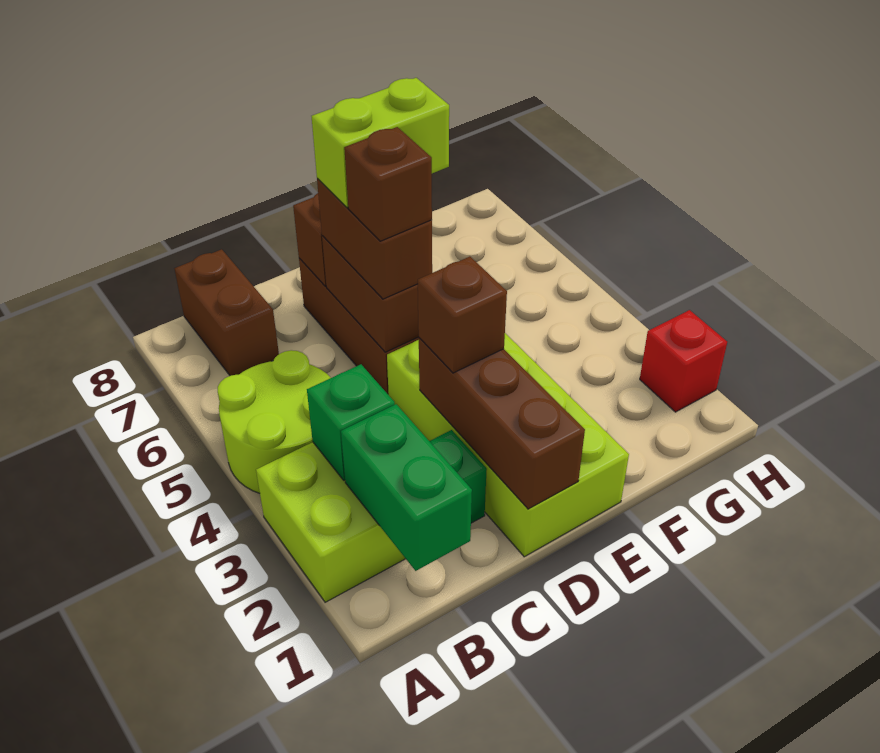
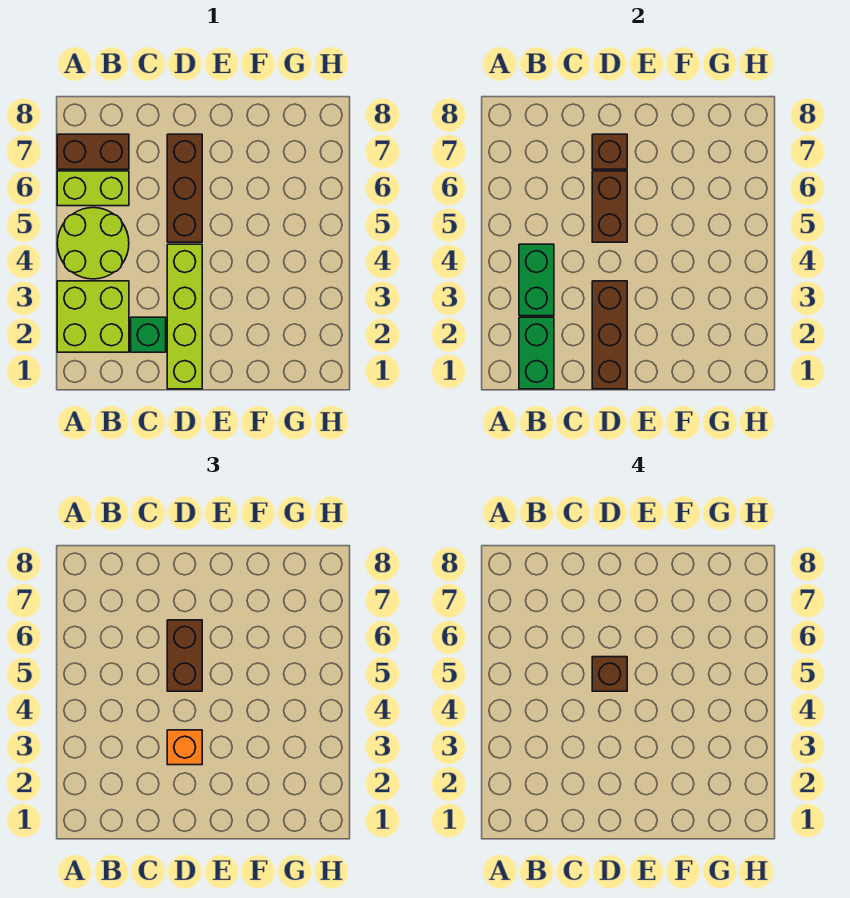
green brick B3 level 2 -> green brick B3:B4 level 2
brown brick B7:B8 level 1 -> brown brick A7:B7 level 1
lime brick D1:E4 level 1 -> lime brick D1:D4 level 1
brown brick D3 level 3 -> orange brick D3 level 3
lime brick D6:E6 level 4 -> lime brick A6:B6 level 1
red brick H2 level 1 -> none

